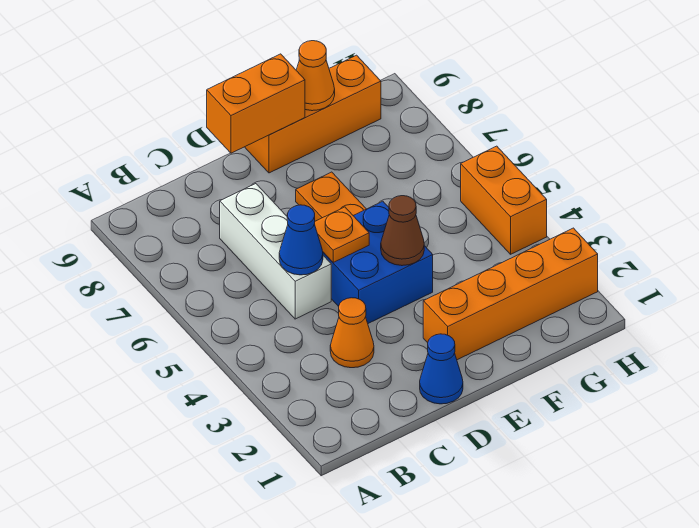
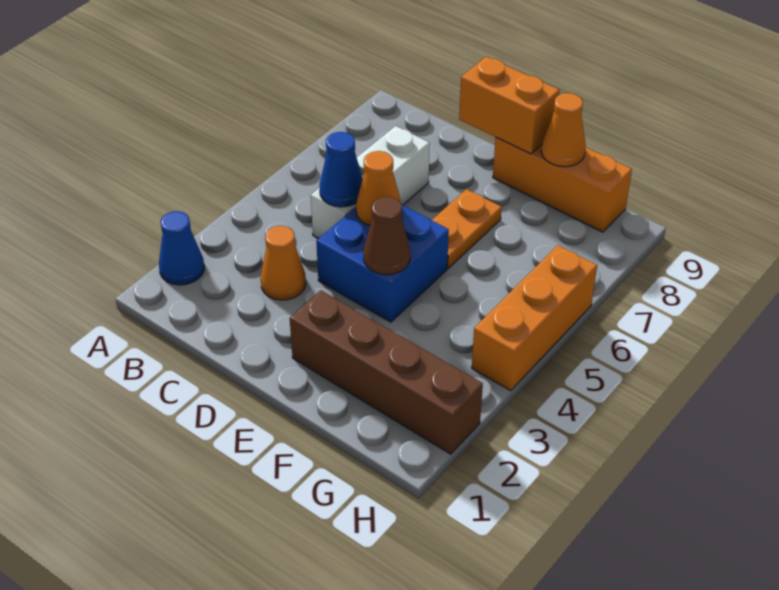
blue cone D1 level 1 -> blue cone A2 level 1
orange plate D5 level 2 -> orange cone D5 level 2
orange brick E2:H2 level 1 -> brown brick E2:H2 level 1
orange brick H4:H5 level 1 -> orange brick H4:H6 level 1

